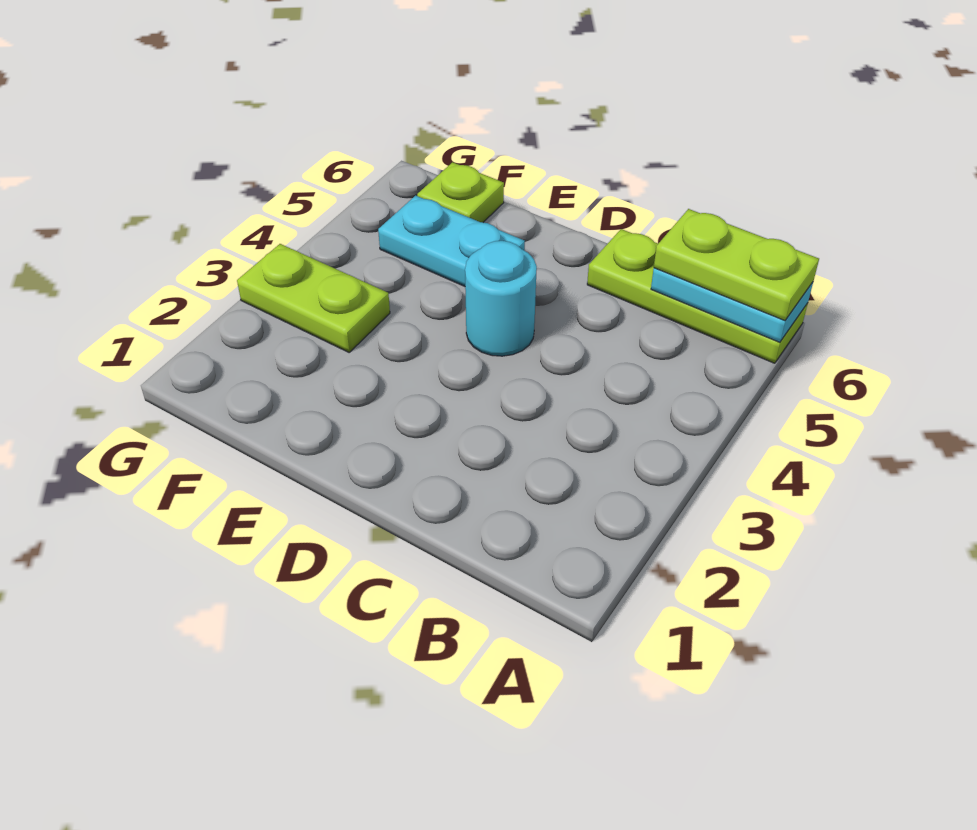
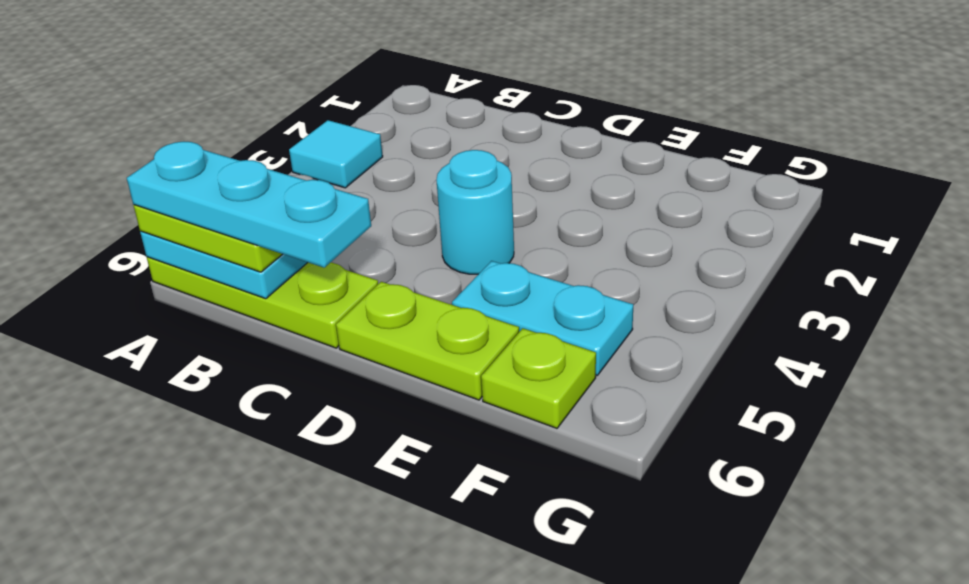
none -> cyan tile A3 level 1
none -> cyan plate A6:C6 level 4
lime plate F3:G3 level 1 -> lime plate D6:E6 level 1

